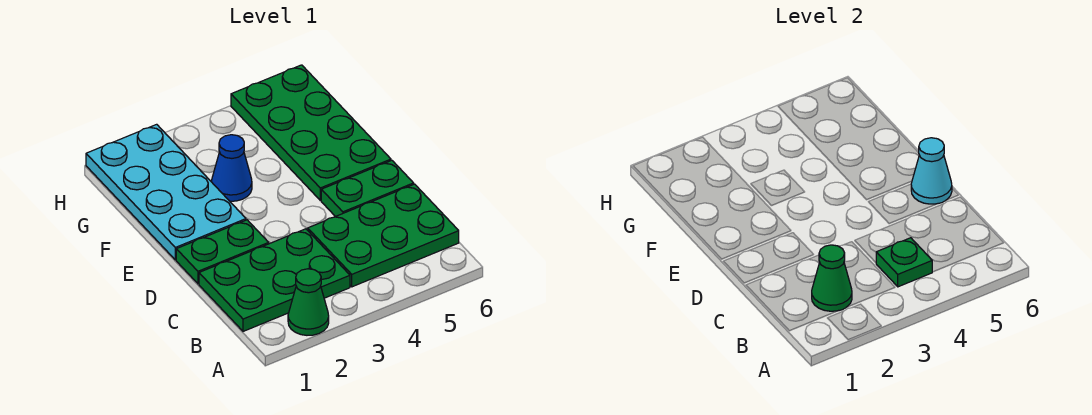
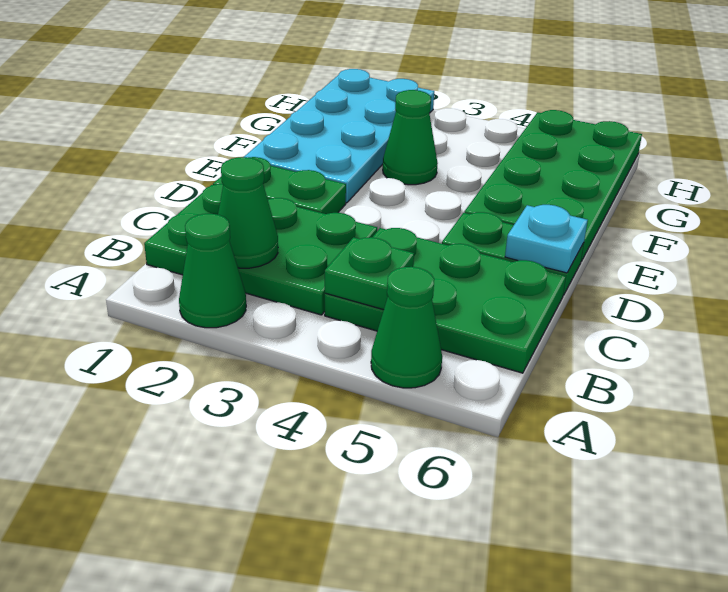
none -> green cone A5 level 1
cyan cone D6 level 2 -> cyan plate D6 level 2
blue cone F3 level 1 -> green cone F3 level 1

